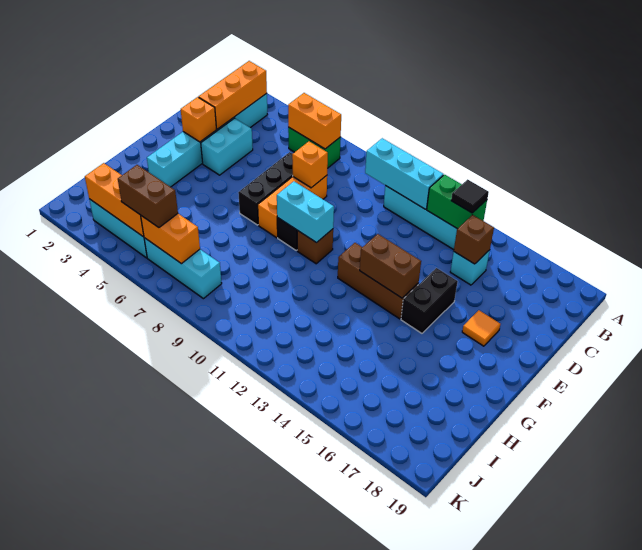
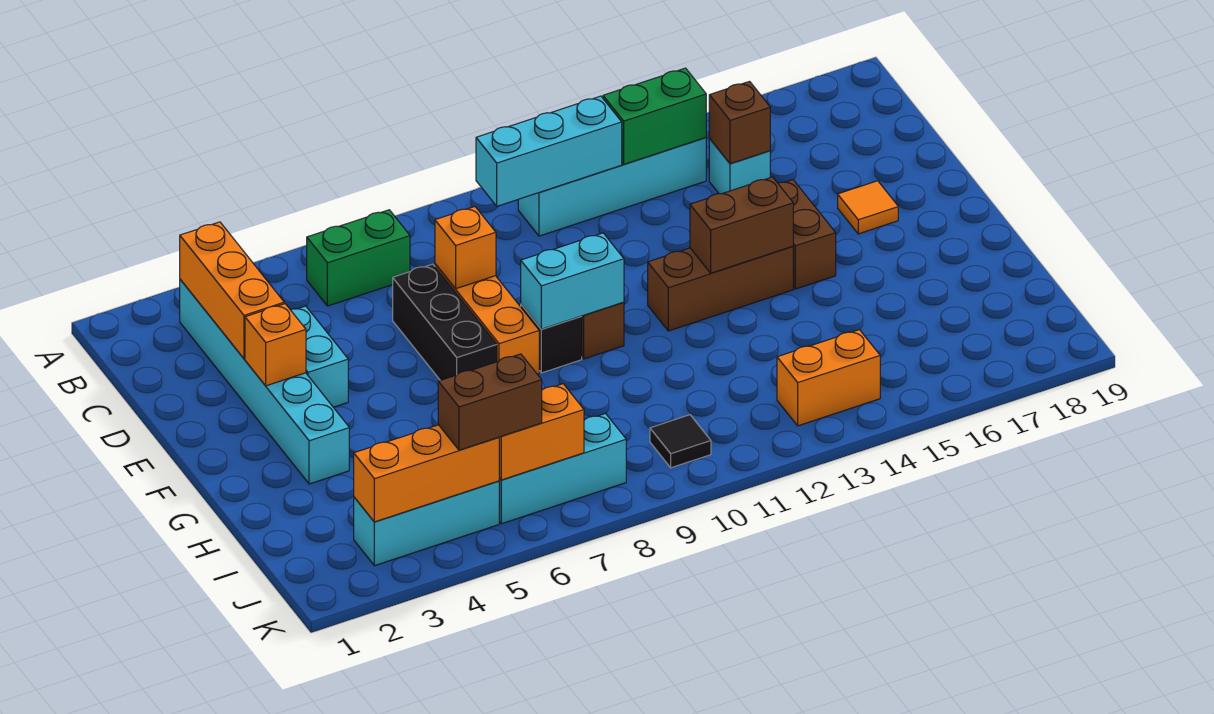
orange brick B6:B7 level 2 -> orange brick J13:J14 level 1
black tile B14 level 3 -> black tile J10 level 1
black brick E15:F15 level 1 -> brown brick E15:F15 level 1

